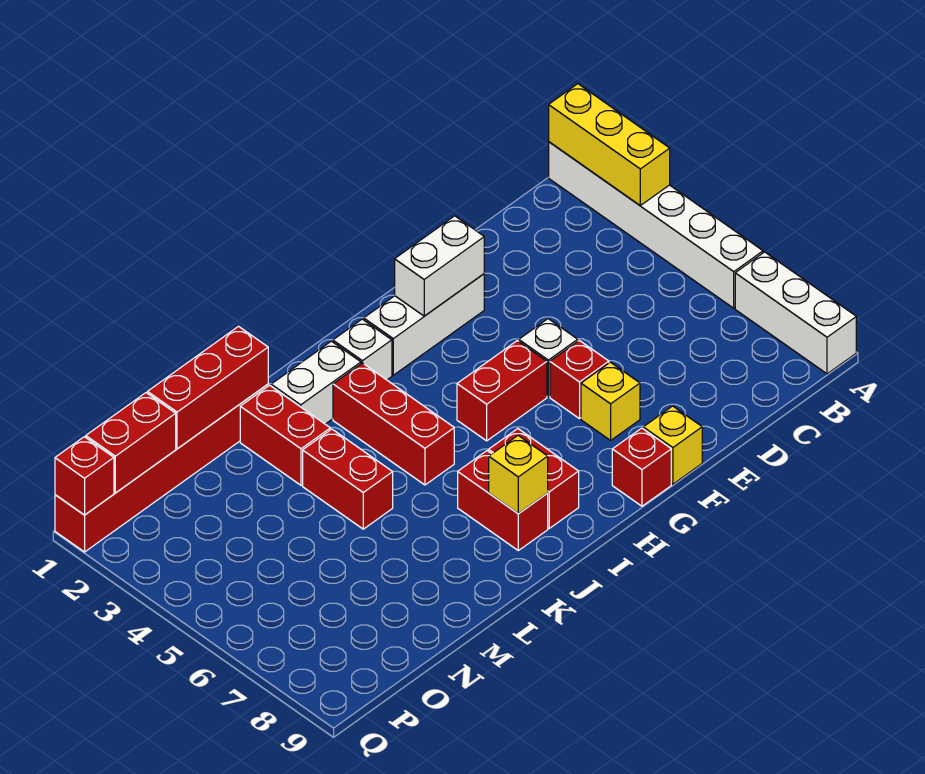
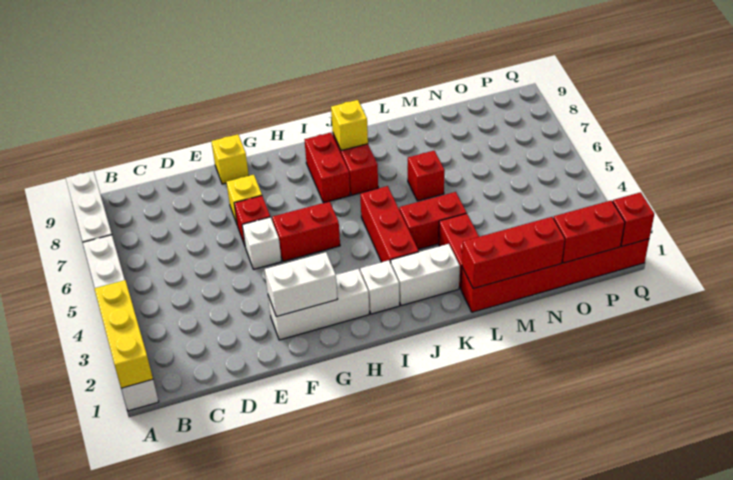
red brick G9 level 1 -> red brick L6 level 1
red brick L4:L5 level 1 -> red brick K4:L4 level 1

